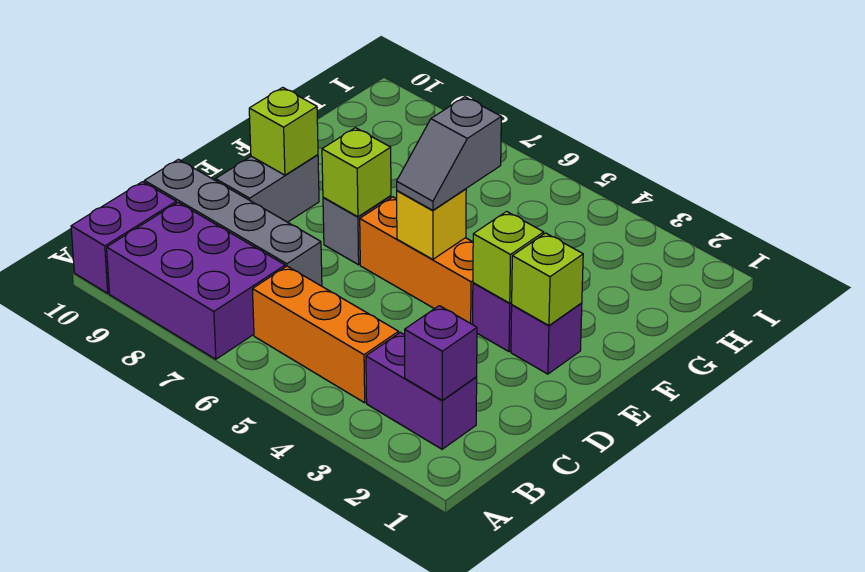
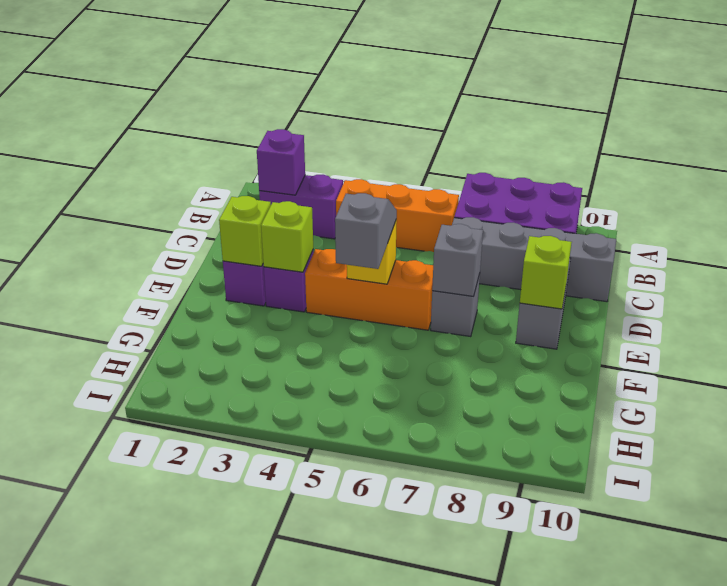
purple brick A10:B10 level 1 -> none
lime brick E7 level 2 -> grey brick E7 level 2

